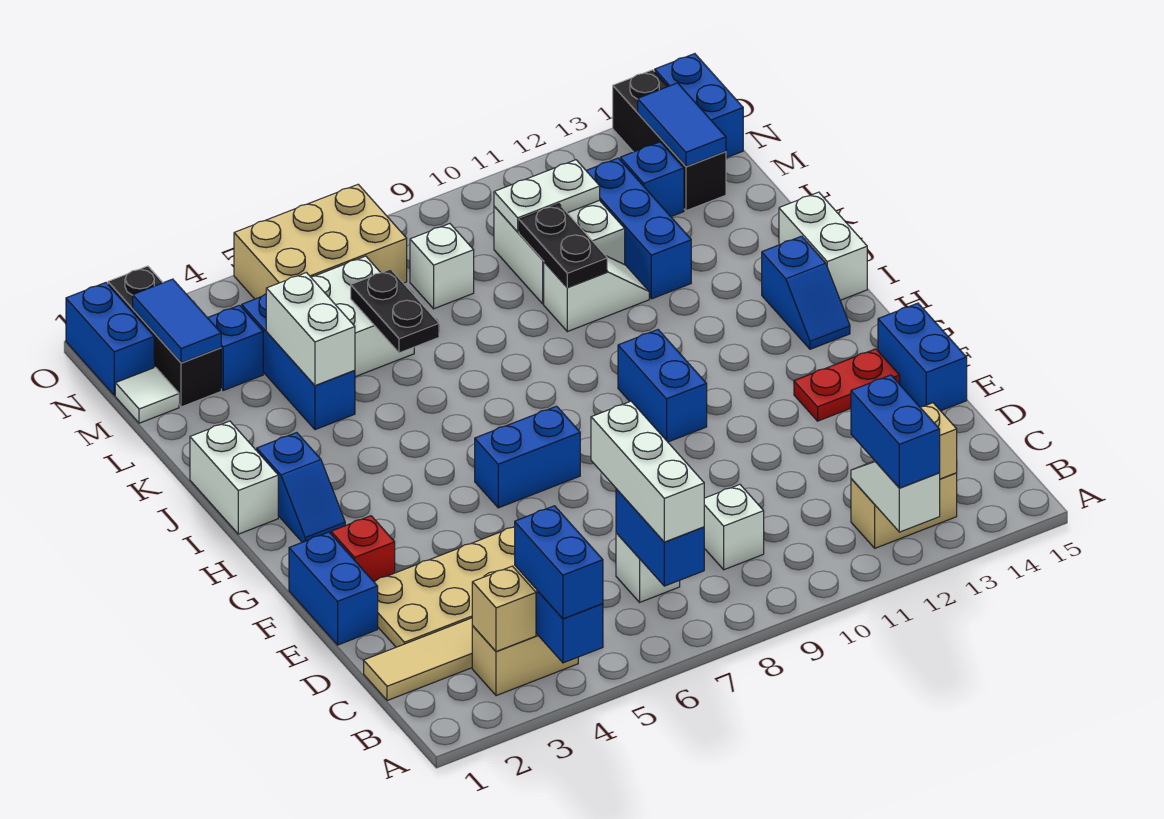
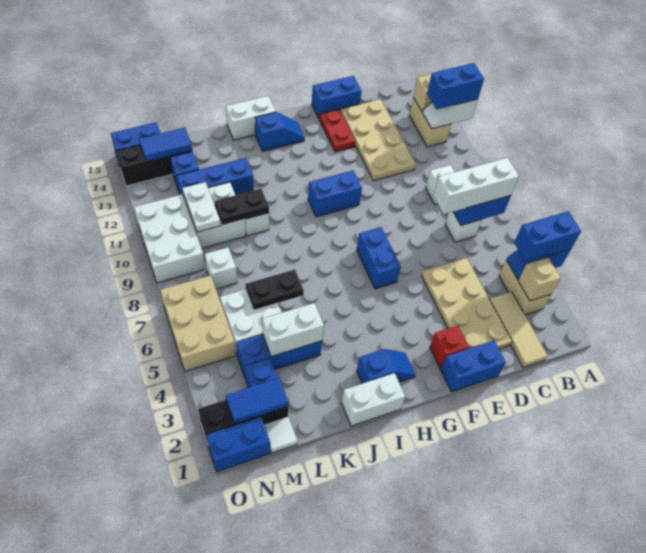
none -> tan plate D11:E14 level 1
none -> white brick N9:O11 level 1

